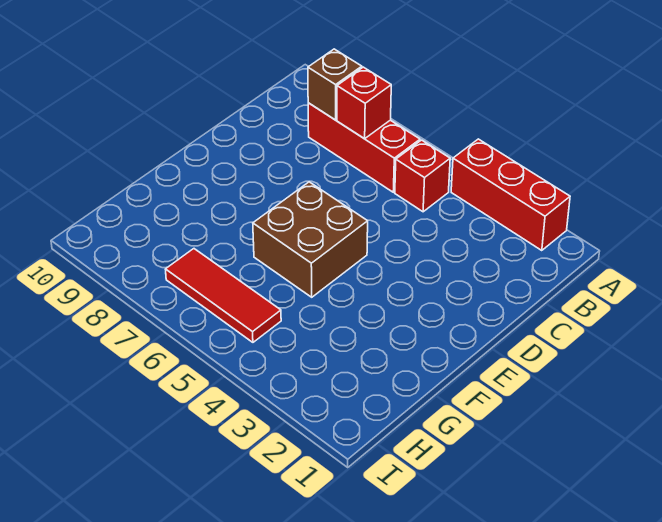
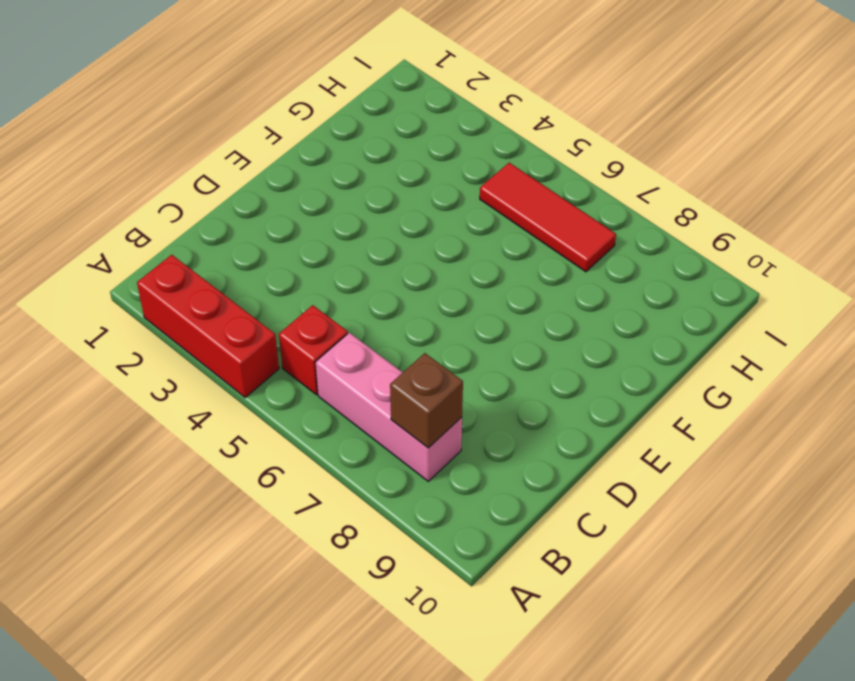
red brick B6:B8 level 1 -> pink brick B6:B8 level 1
red brick B7 level 2 -> none
brown brick E5:F6 level 1 -> none

